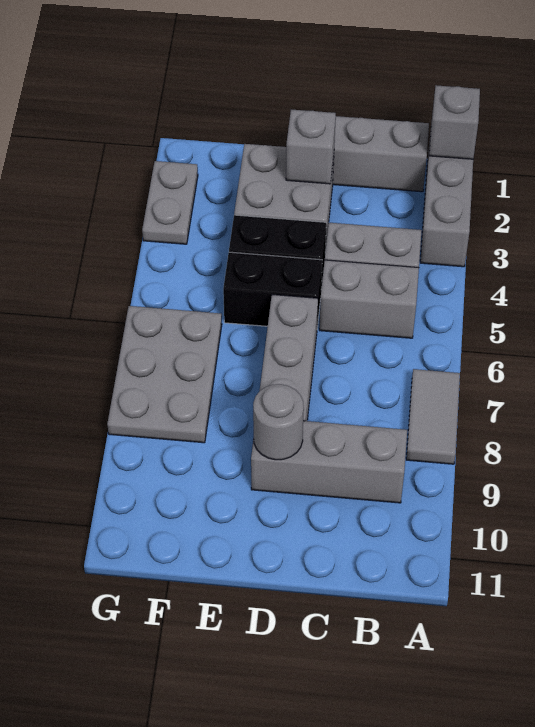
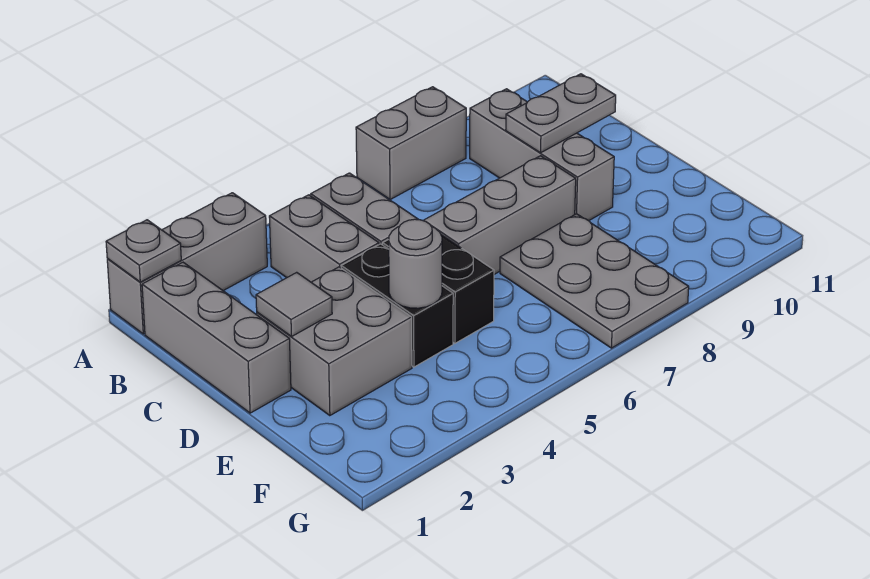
grey brick A1 level 2 -> grey plate A1 level 2
grey tile A7:A8 level 1 -> grey brick A7:A8 level 1
grey brick D2 level 2 -> grey tile D2 level 2
grey round brick D9 level 2 -> grey round brick E4 level 2
grey plate F6:G8 level 1 -> grey plate E7:G8 level 1
grey plate G2:G3 level 1 -> grey plate C9:C10 level 2

